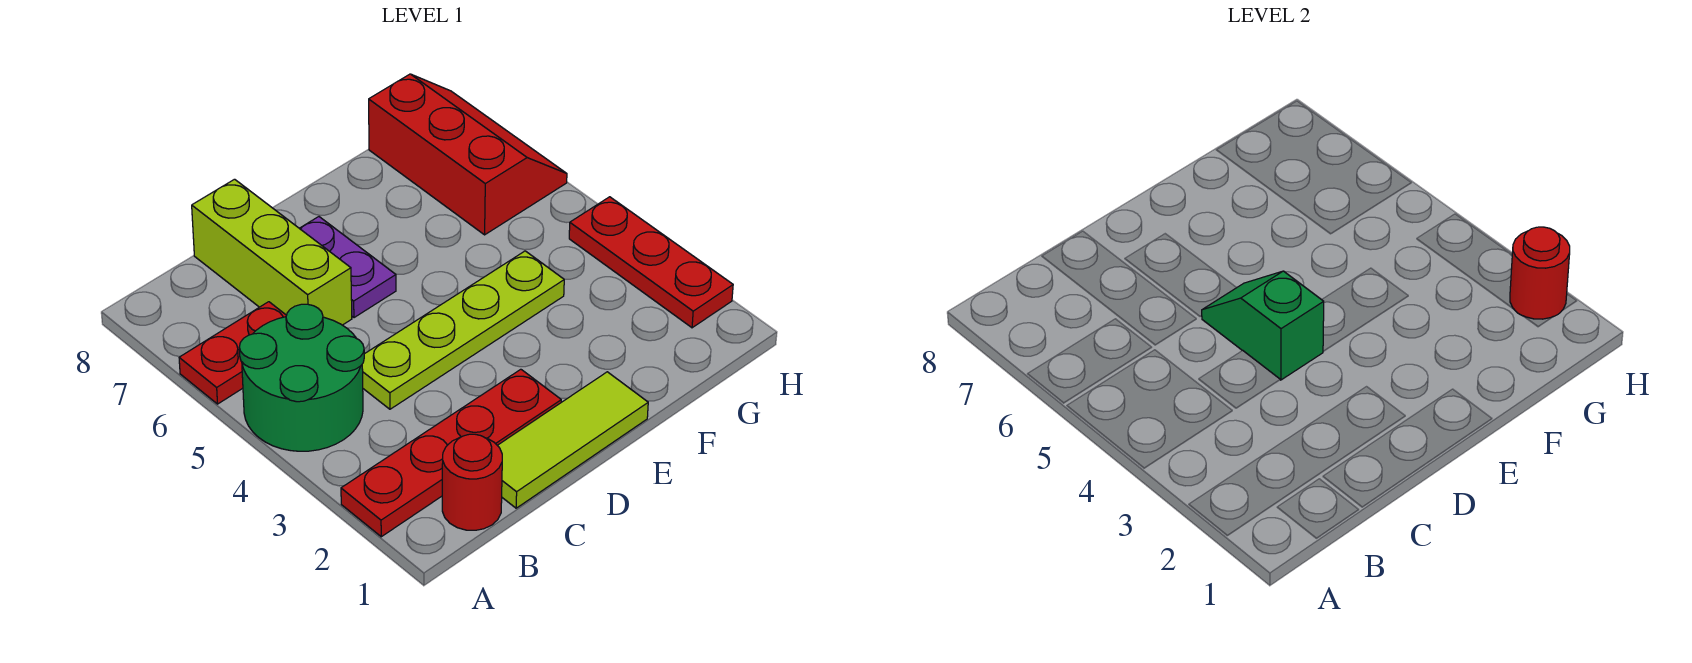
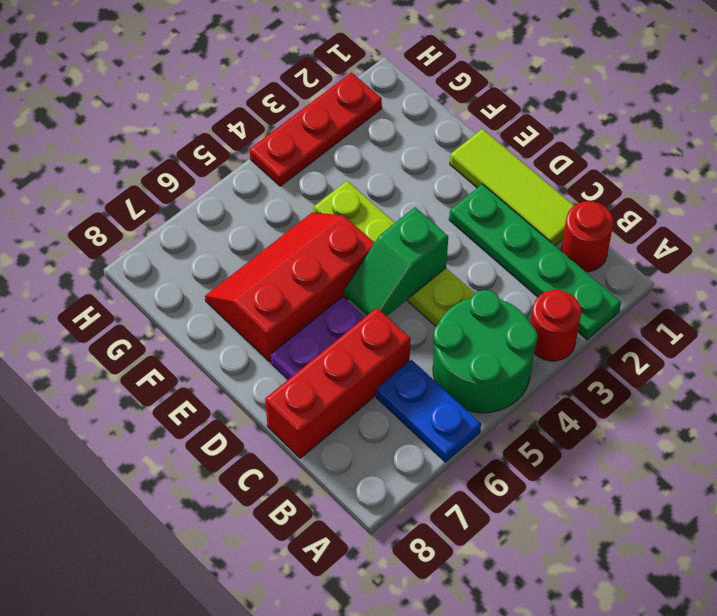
red plate A2:D2 level 1 -> green plate A2:D2 level 1
red plate A6:B6 level 1 -> blue plate A6:B6 level 1
lime brick C6:C8 level 1 -> red brick C6:C8 level 1
red slope G6:H8 level 1 top G -> red slope E5:F7 level 1 top E
red round brick H2 level 2 -> red round brick A3 level 1

